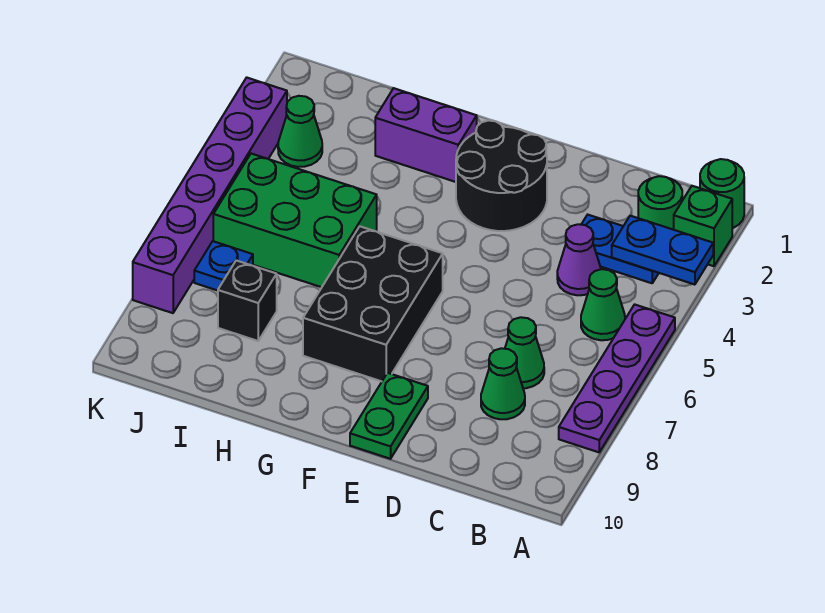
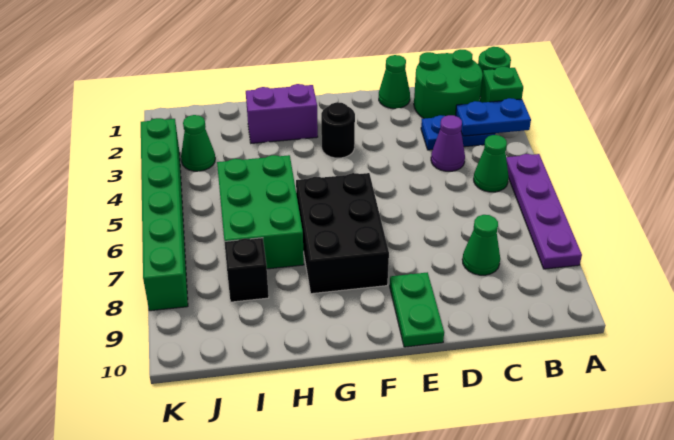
green round brick B2 level 1 -> green round brick B1:C2 level 1
green cone C7 level 1 -> green cone D1 level 1
black round brick E2:F3 level 1 -> black round brick F3 level 1
green brick H5:J6 level 1 -> green brick H5:I7 level 1
blue plate J7 level 1 -> none
purple brick K3:K8 level 1 -> green brick K3:K8 level 1

